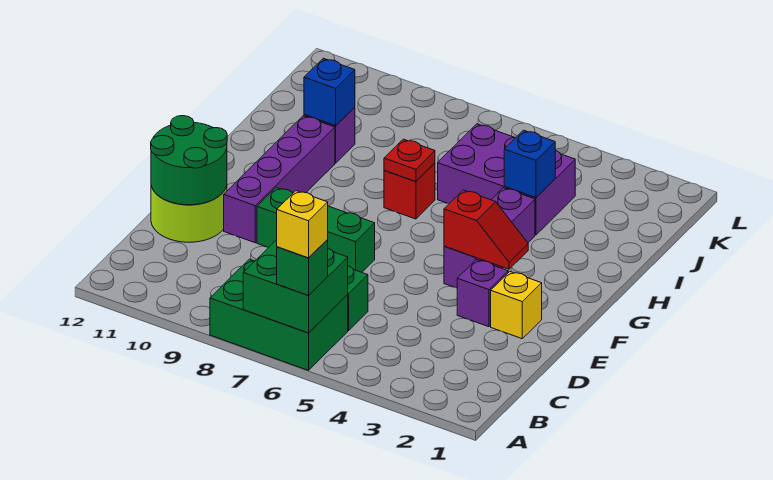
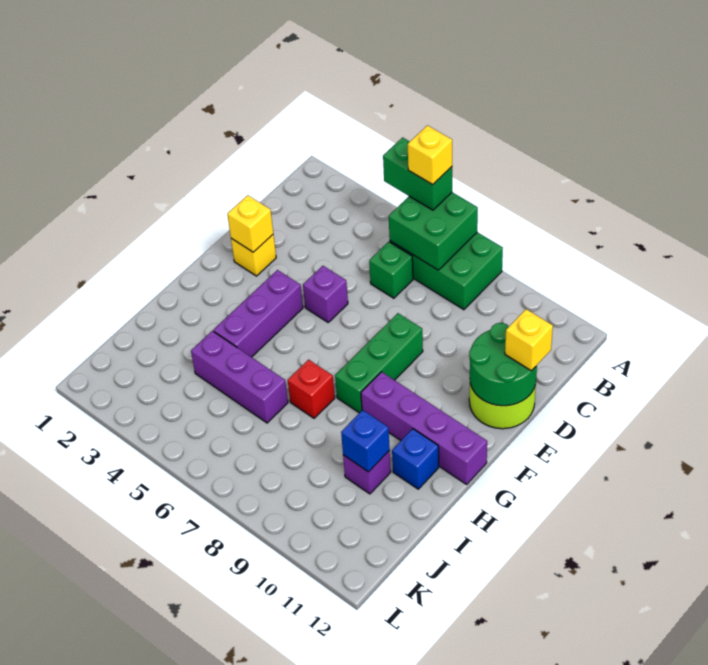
green brick A6 level 3 -> green brick A5:A6 level 3
none -> yellow brick D12 level 3
none -> yellow brick E2 level 2
purple brick E3 level 1 -> purple brick E5 level 1
green brick E7:E9 level 1 -> green brick E8:G8 level 1
purple brick E10:H10 level 1 -> purple brick G9:G12 level 1
red slope F3:F4 level 2 top 4 -> none
red plate H7 level 2 -> none
purple brick I4:J6 level 1 -> purple brick I4:I6 level 1
blue brick I4 level 2 -> blue brick H11 level 1

